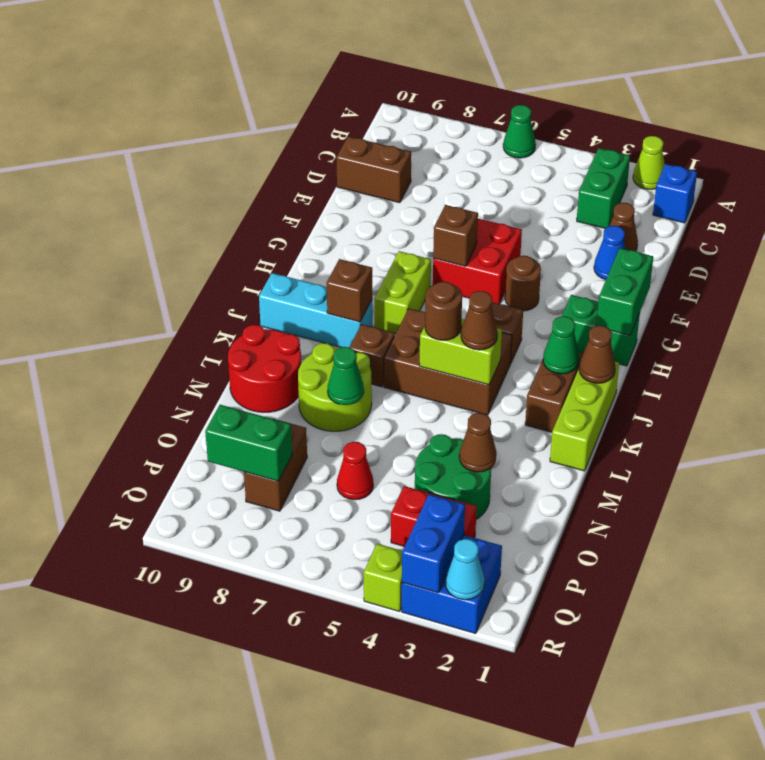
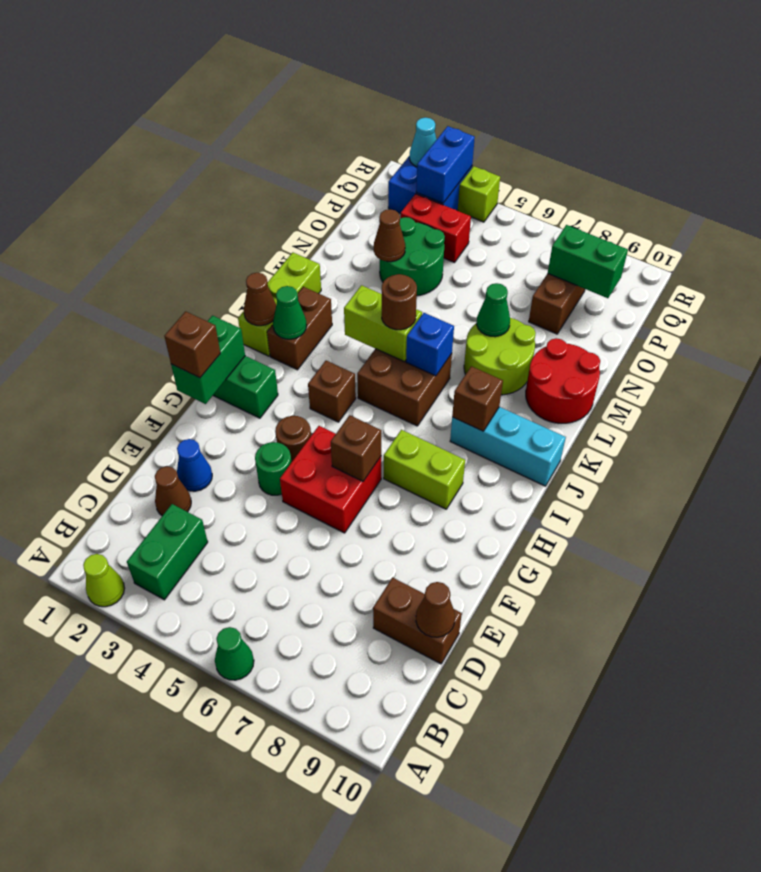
blue brick B1 level 1 -> blue brick K6 level 2
none -> green round brick F4 level 1
lime brick H7:I7 level 1 -> lime brick H7:H8 level 1
brown brick J4:K6 level 1 -> brown brick J5:K6 level 1
brown cone K4 level 3 -> brown cone D10 level 2
brown brick K7 level 1 -> brown brick G1 level 3
red cone O6 level 1 -> none

